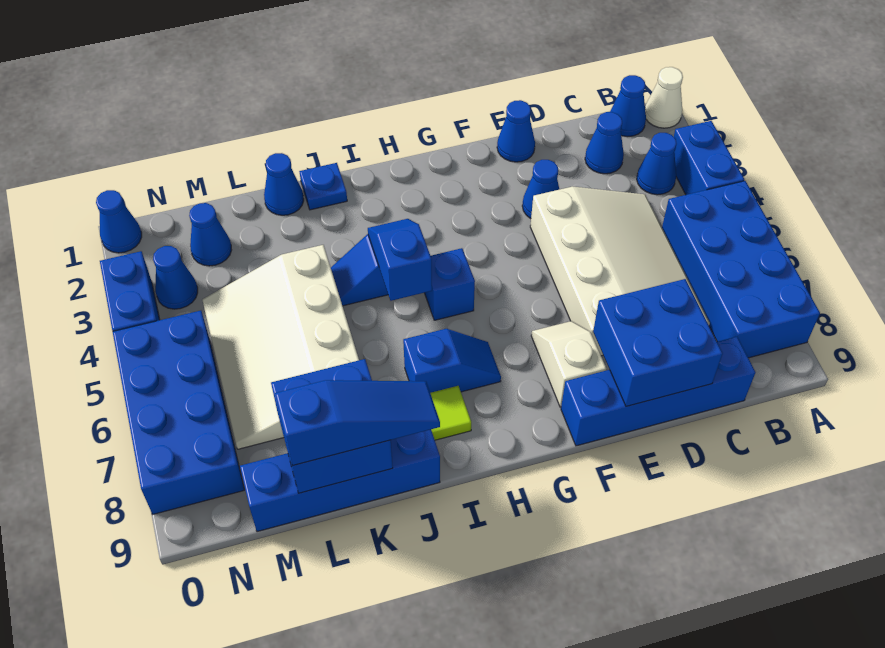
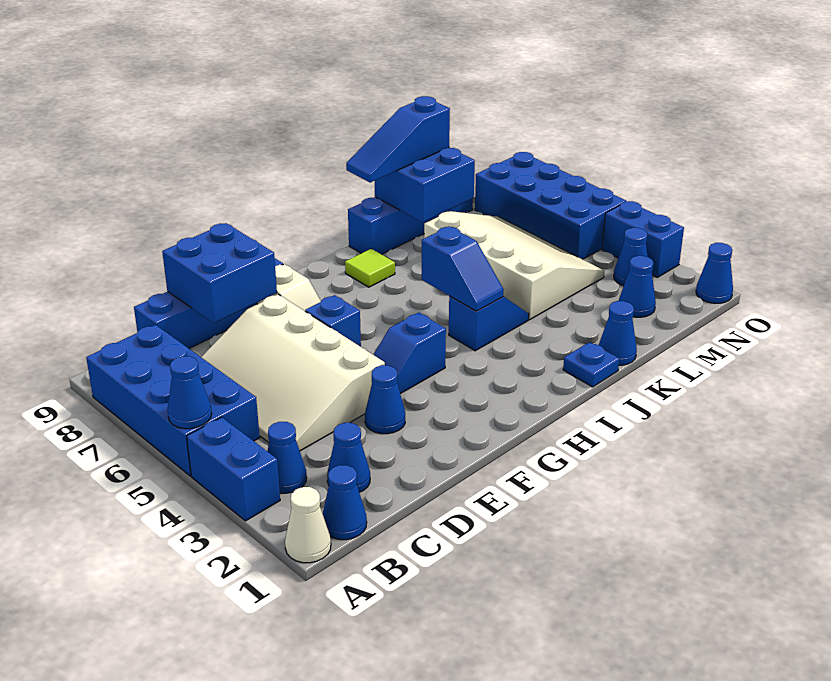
blue cone E1 level 1 -> blue cone A5 level 2
blue brick H5 level 1 -> blue brick F6 level 1
blue slope H7:I7 level 1 top I -> blue slope F4:G4 level 1 top G

